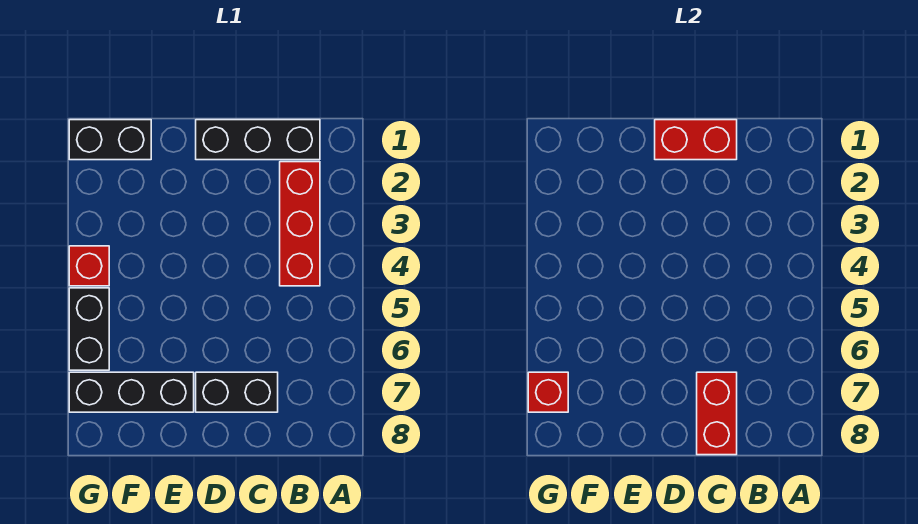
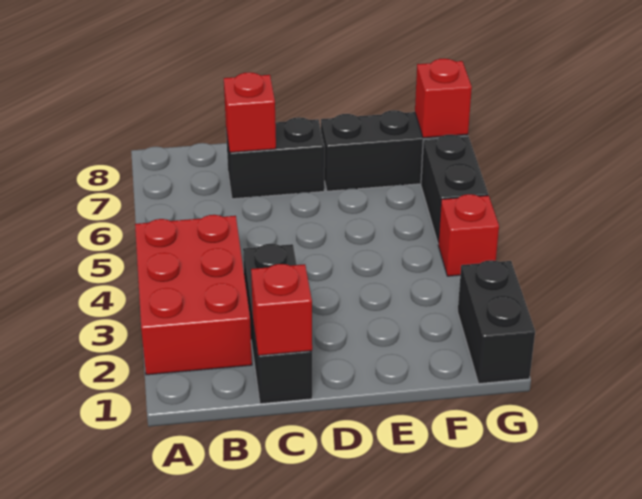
black brick B1:D1 level 1 -> black brick C1:C3 level 1
red brick B2:B4 level 1 -> red brick A2:B4 level 1
red brick C1:D1 level 2 -> red brick C1 level 2
red brick C7:C8 level 2 -> red brick C7 level 2
black brick F1:G1 level 1 -> black brick G1:G2 level 1

